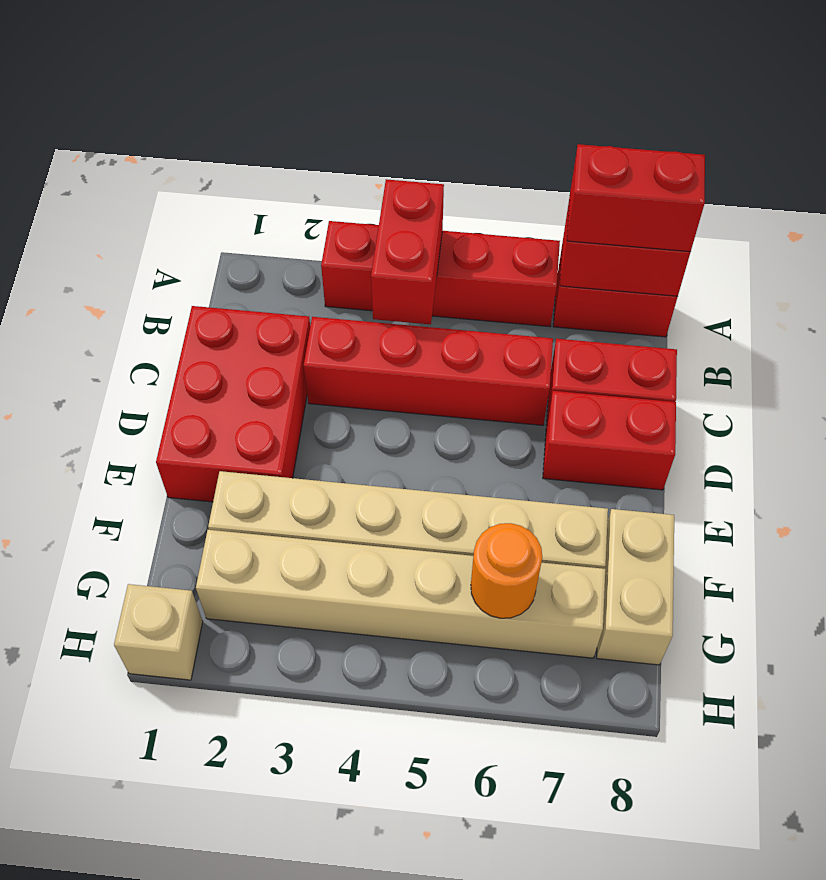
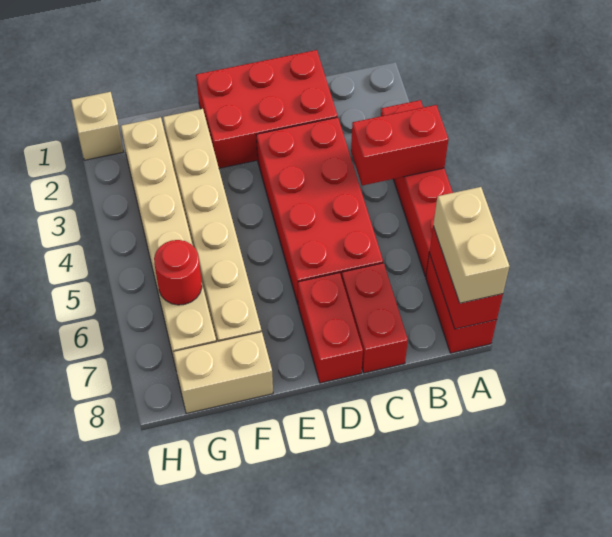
red brick A7:A8 level 3 -> tan brick A7:A8 level 3
red brick C3:C6 level 1 -> red brick C3:D6 level 1
orange round brick G6 level 2 -> red round brick G6 level 2

